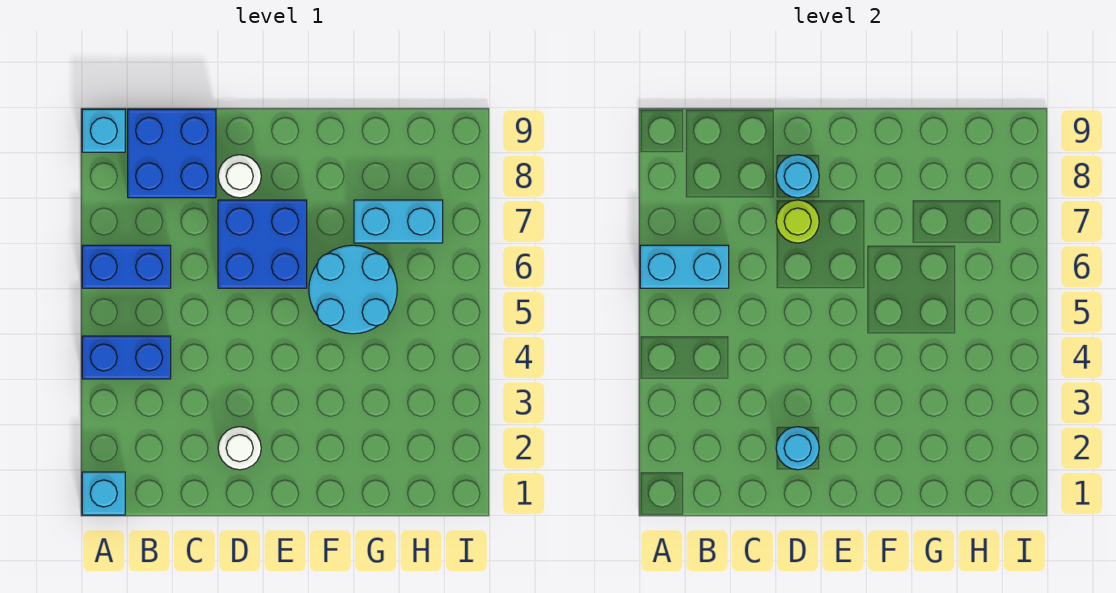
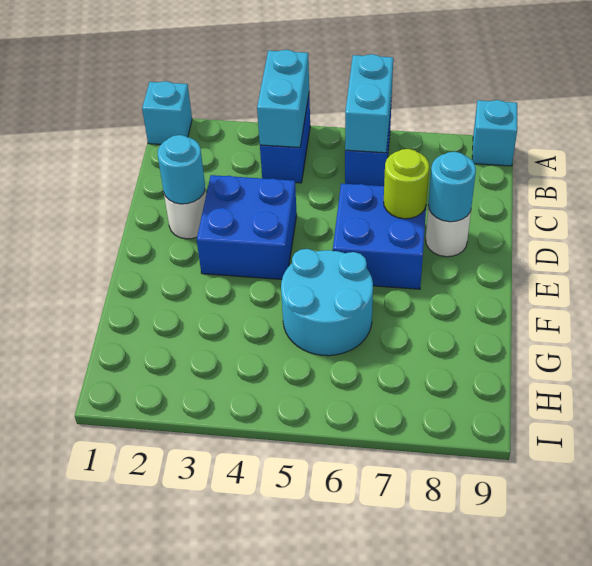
blue brick B8:C9 level 1 -> blue brick D3:E4 level 1
cyan brick G7:H7 level 1 -> cyan brick A4:B4 level 2

